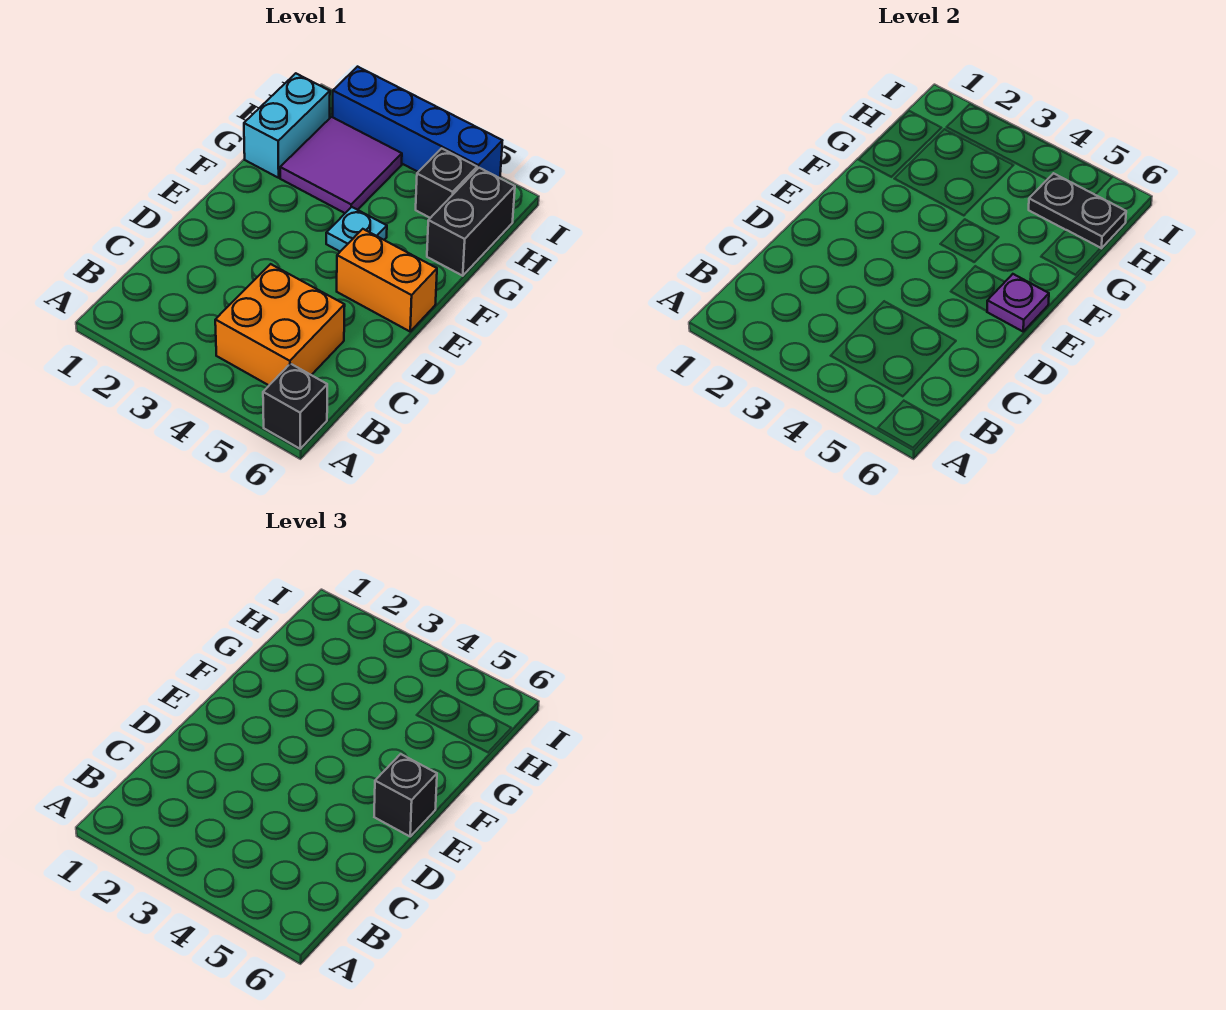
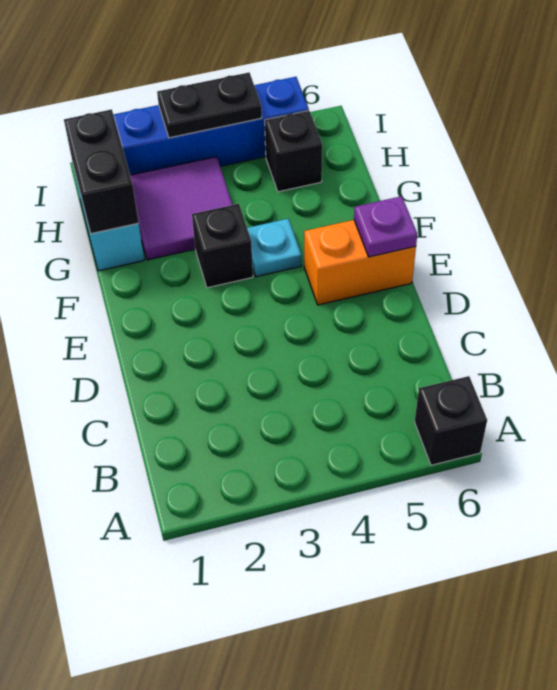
orange brick B4:C5 level 1 -> none
black brick E6 level 3 -> black brick F3 level 1
black brick G6:H6 level 1 -> black brick G1:H1 level 2
black plate H5:H6 level 2 -> black plate I3:I4 level 2

